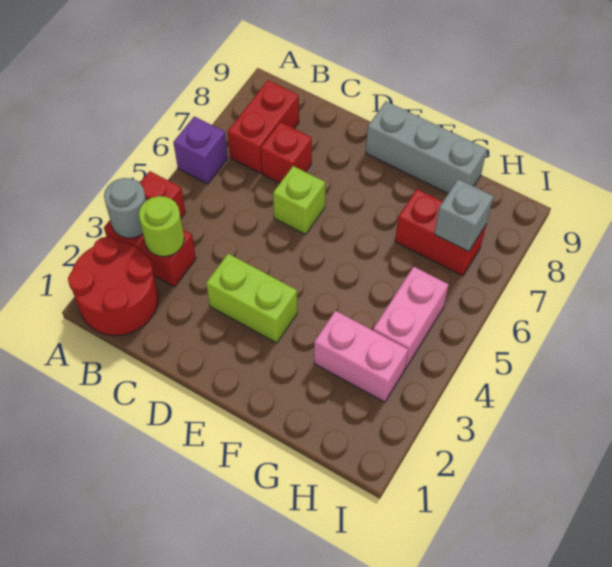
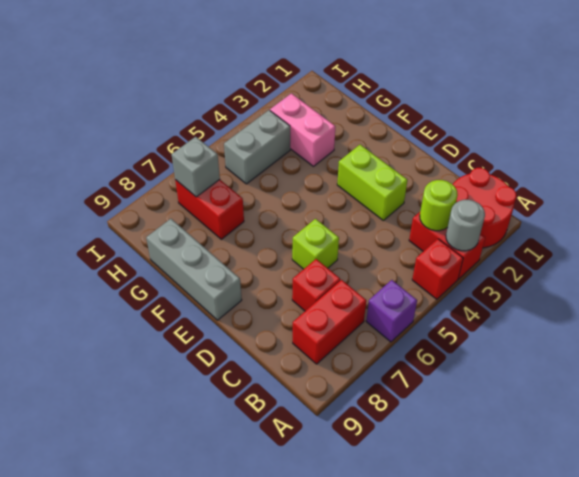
pink brick H4:H5 level 1 -> grey brick H4:H5 level 1

